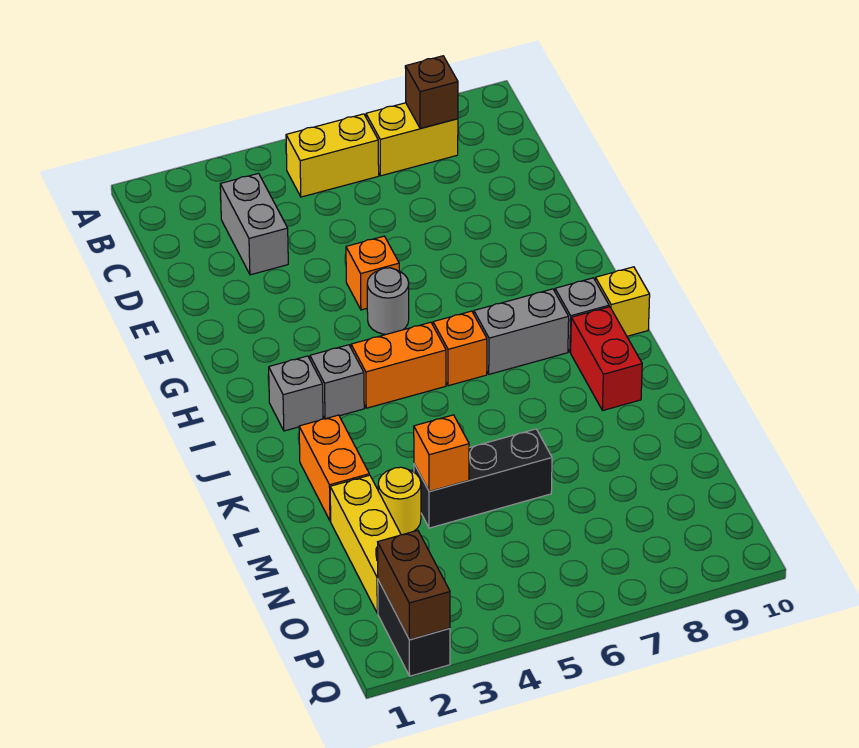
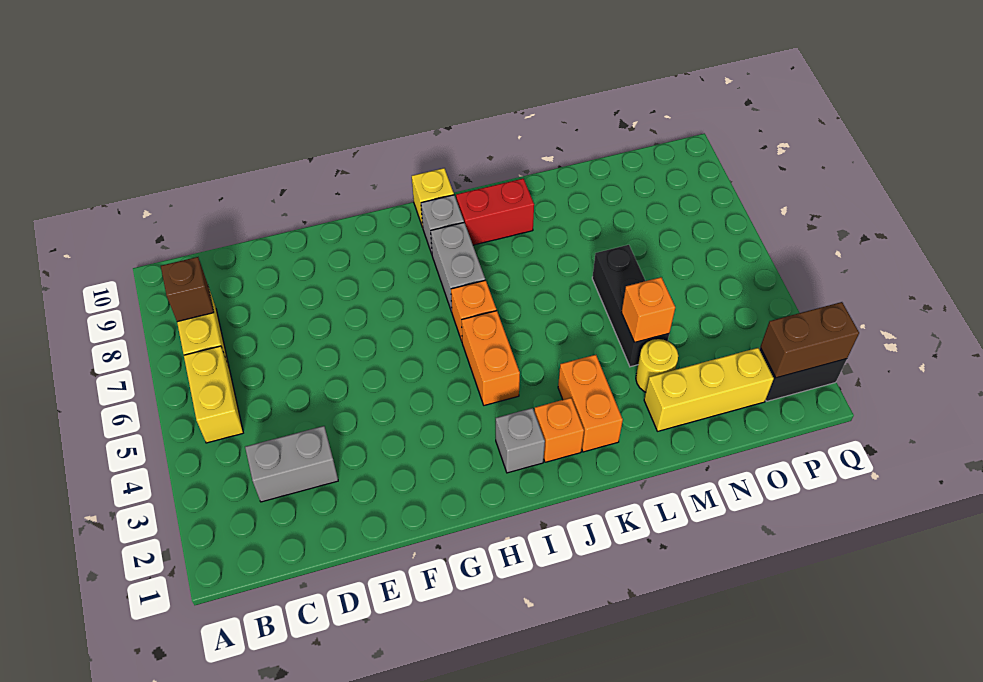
orange brick F5 level 1 -> orange brick J2 level 1
grey round brick G5 level 1 -> none
grey brick I3 level 1 -> none
orange brick K2:L2 level 1 -> orange brick K2:K3 level 1

